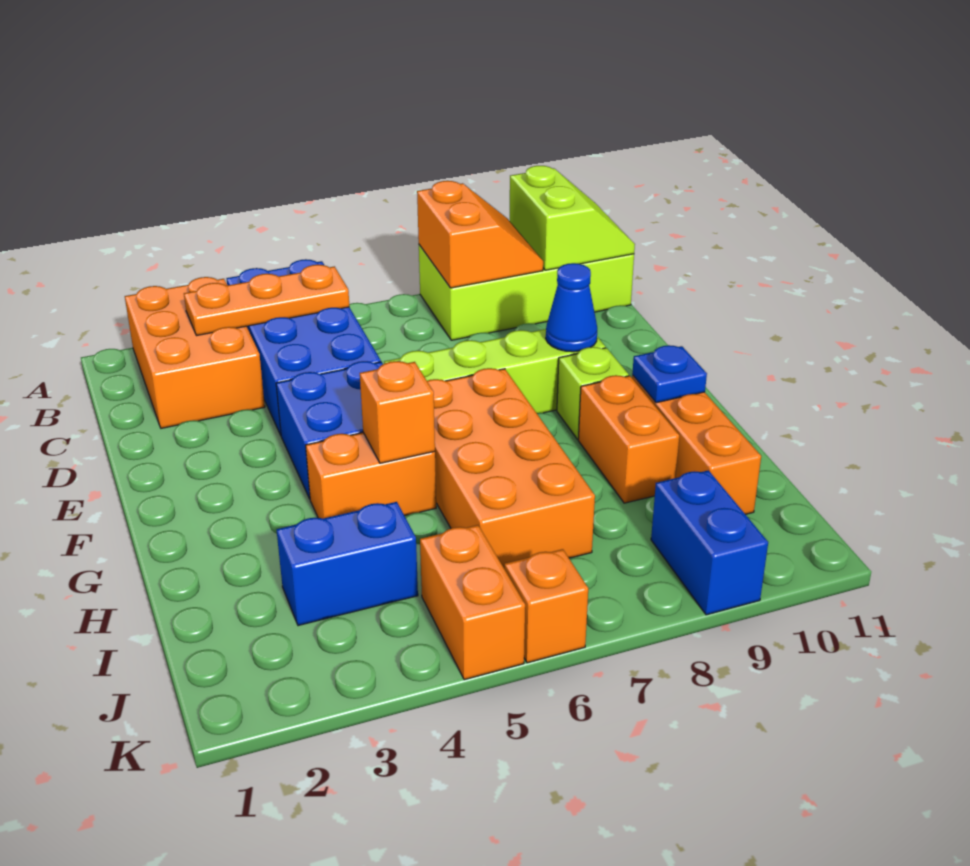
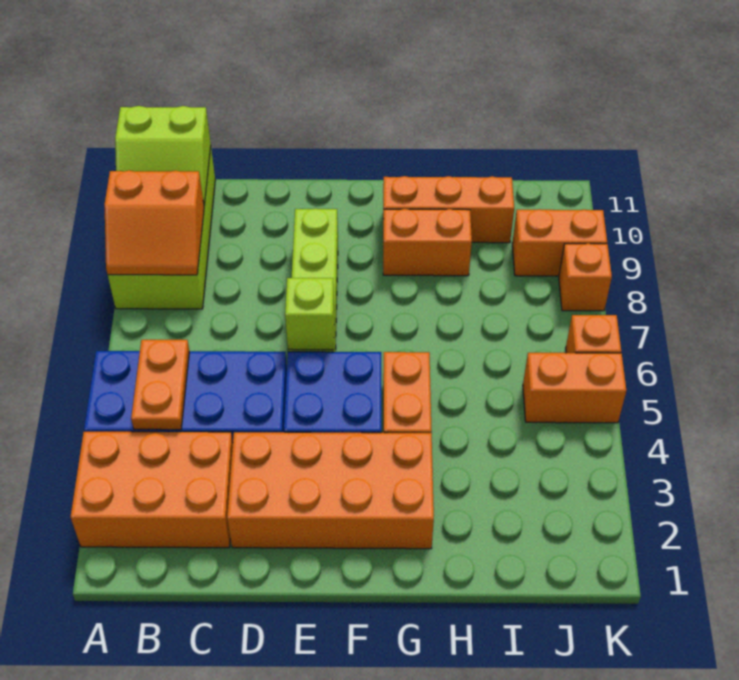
orange slope A8:B9 level 2 top 8 -> orange slope A8:B9 level 2 top 9
lime slope A10:B11 level 2 top 10 -> lime slope A10:B11 level 2 top 11
orange plate B3:B5 level 2 -> orange plate B4:B5 level 2
blue cone E9 level 2 -> none
orange brick F6:I7 level 1 -> orange brick D2:G3 level 1
lime brick F9 level 1 -> lime brick E6 level 2
orange brick G5 level 2 -> orange brick K8 level 1
blue plate G10 level 2 -> none
blue brick I3:I4 level 1 -> none
blue brick J9:K9 level 1 -> orange brick J9:K9 level 1

